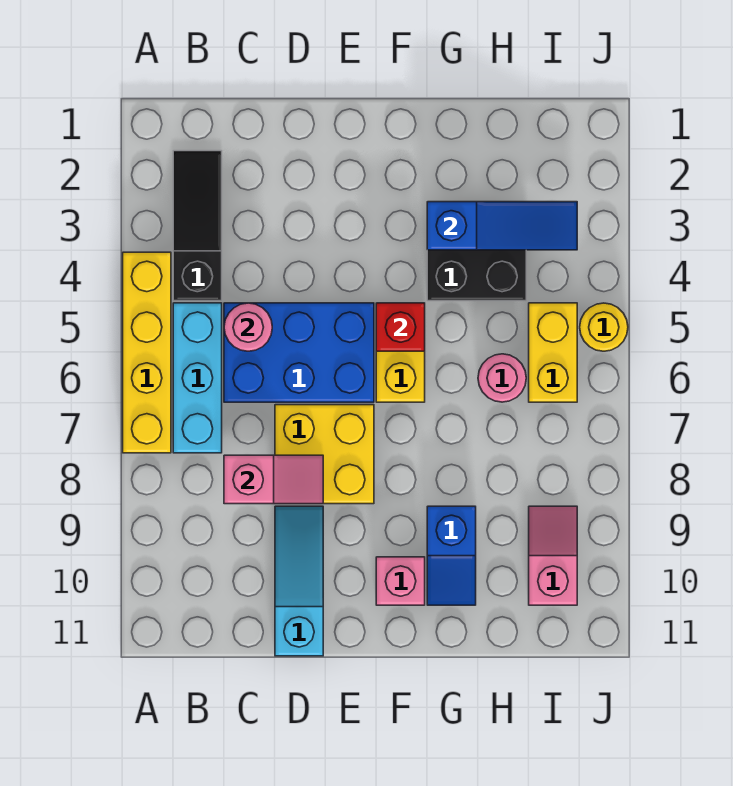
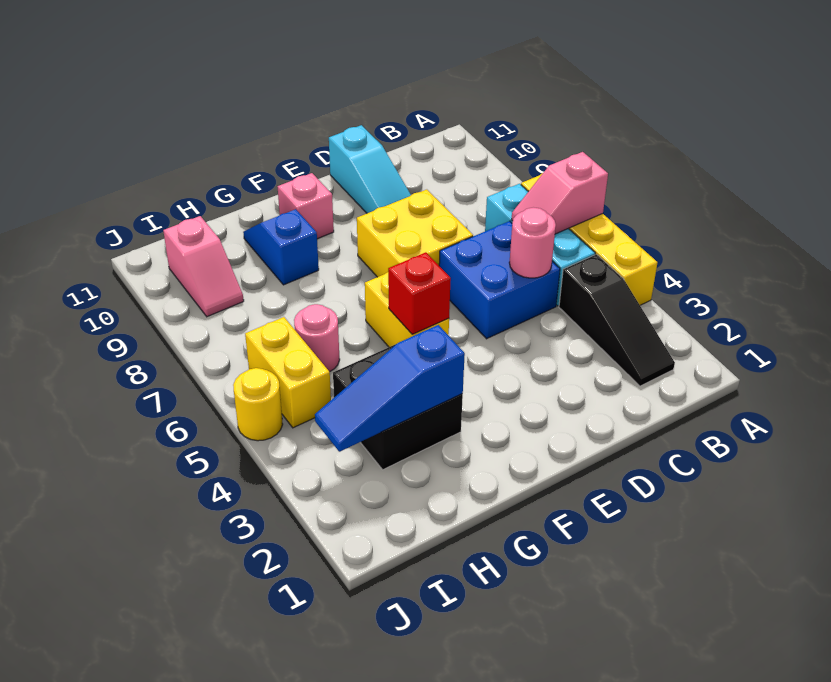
blue brick C5:E6 level 1 -> blue brick C5:D6 level 1
pink slope C8:D8 level 2 top C -> pink slope A6:B6 level 2 top A

